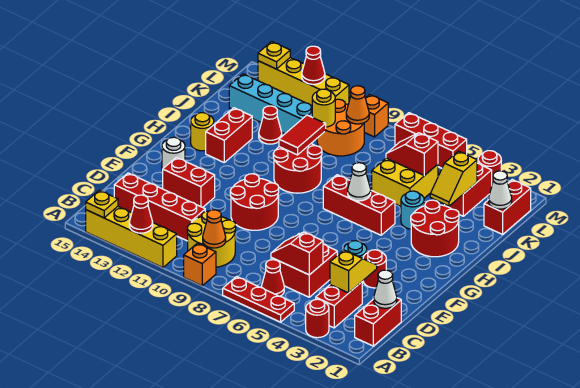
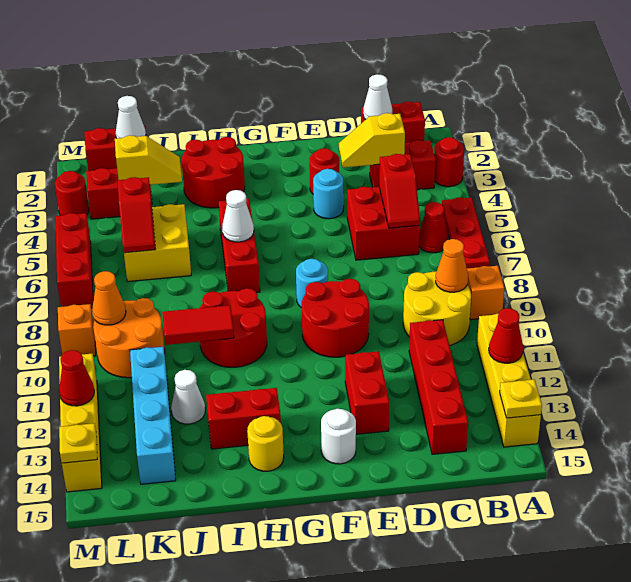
cyan round brick I4 level 1 -> cyan round brick F8 level 1
red cone J12 level 1 -> white cone J12 level 1
yellow round brick K10 level 2 -> none

